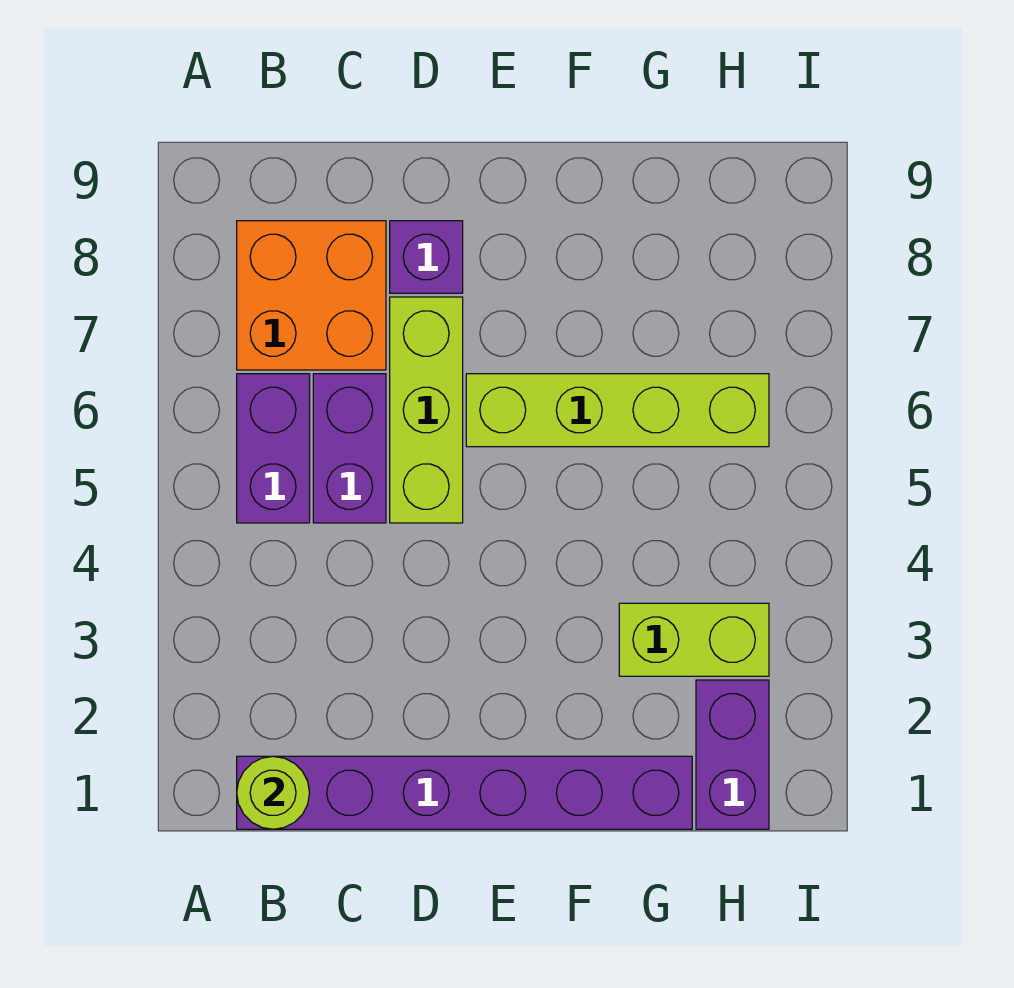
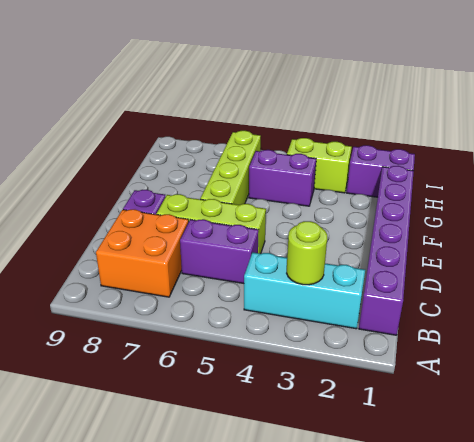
lime round brick B1 level 2 -> lime round brick B3 level 2
none -> cyan brick B2:B4 level 1
purple brick B5:B6 level 1 -> purple brick G4:G5 level 1
lime brick G3:H3 level 1 -> lime brick H3:H4 level 1

